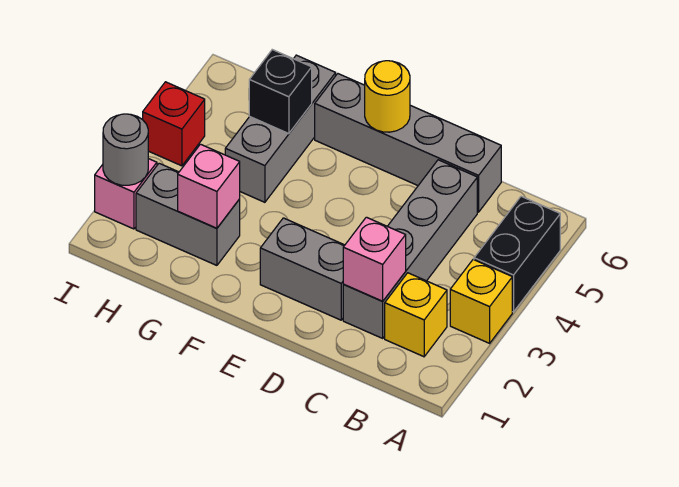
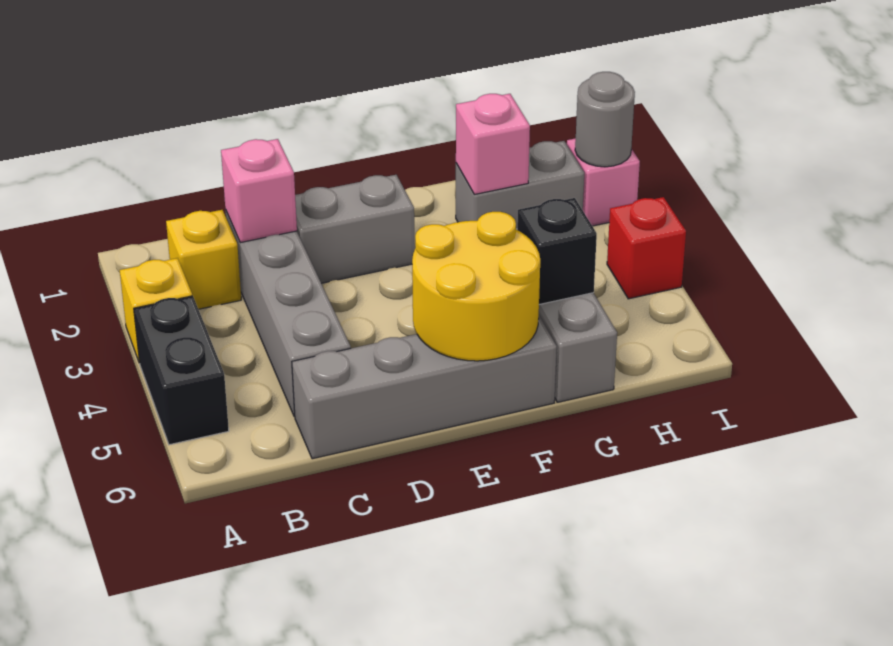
yellow round brick E6 level 2 -> yellow round brick E5:F6 level 2

